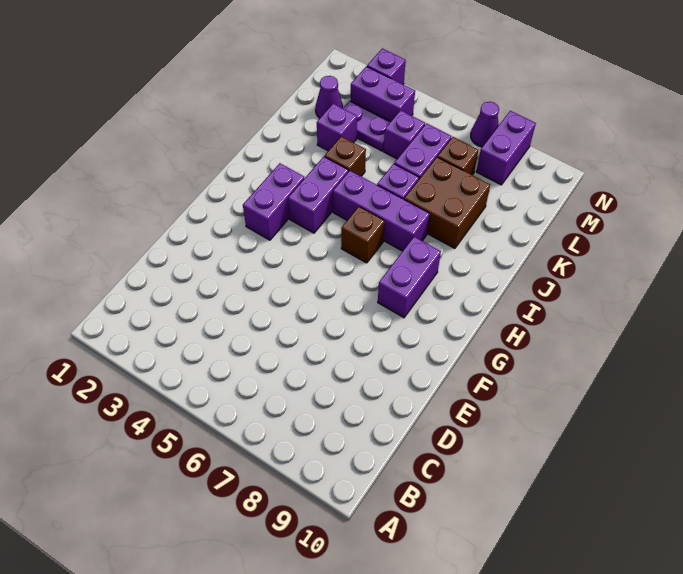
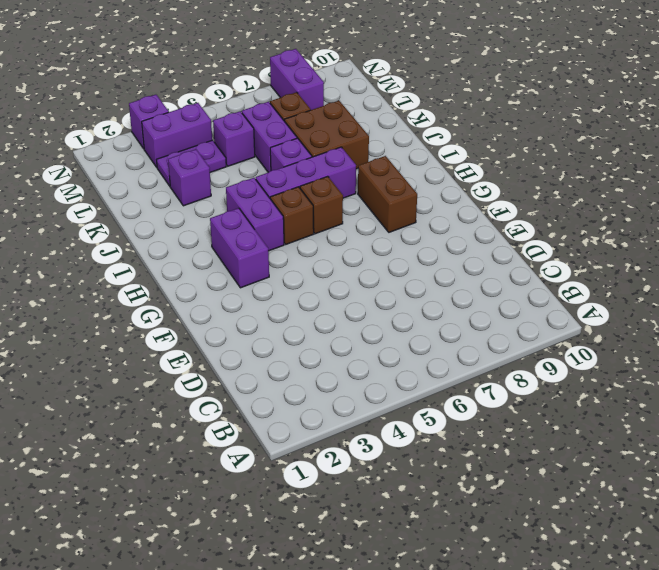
purple brick G8:H8 level 1 -> brown brick G8:H8 level 1
brown brick J4 level 1 -> brown brick H5 level 1
purple cone L2 level 1 -> none
purple cone N7 level 1 -> none

